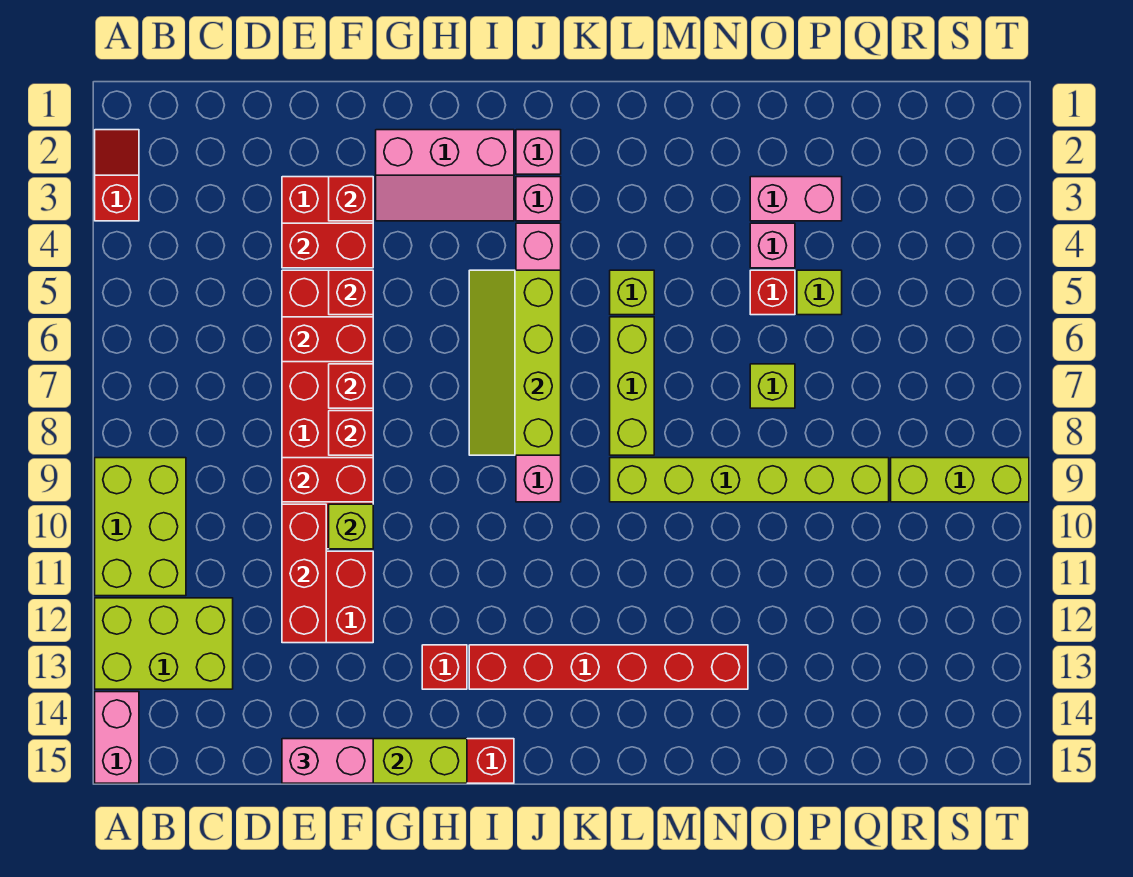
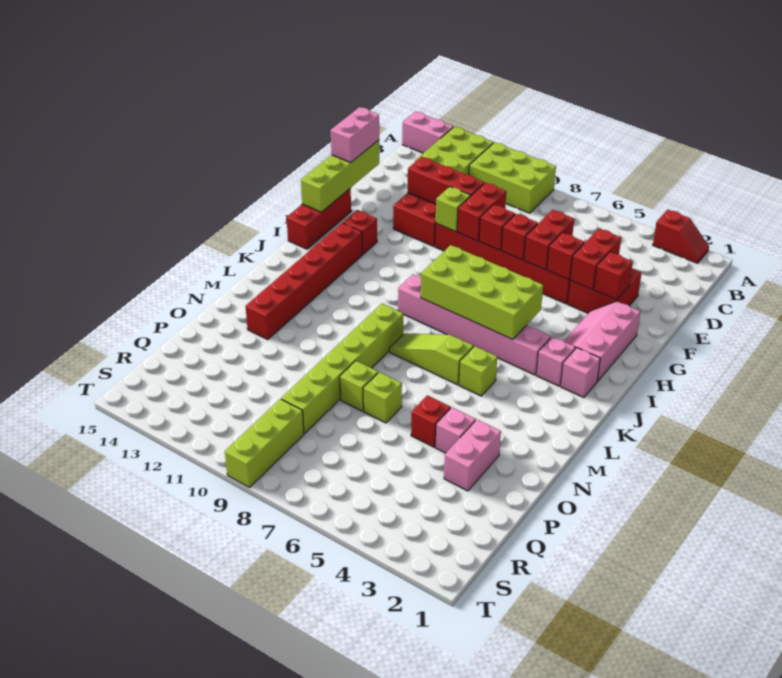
lime slope I5:J8 level 2 top J -> lime brick I5:J8 level 2
lime brick L6:L8 level 1 -> lime slope L6:L8 level 1 top 6
lime brick P5 level 1 -> lime brick O8 level 1

